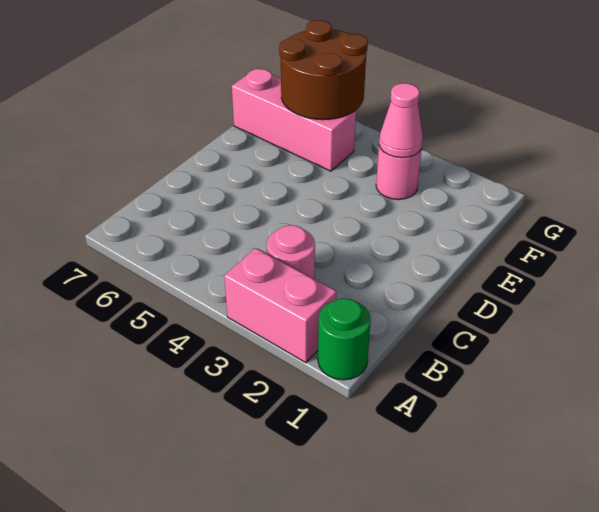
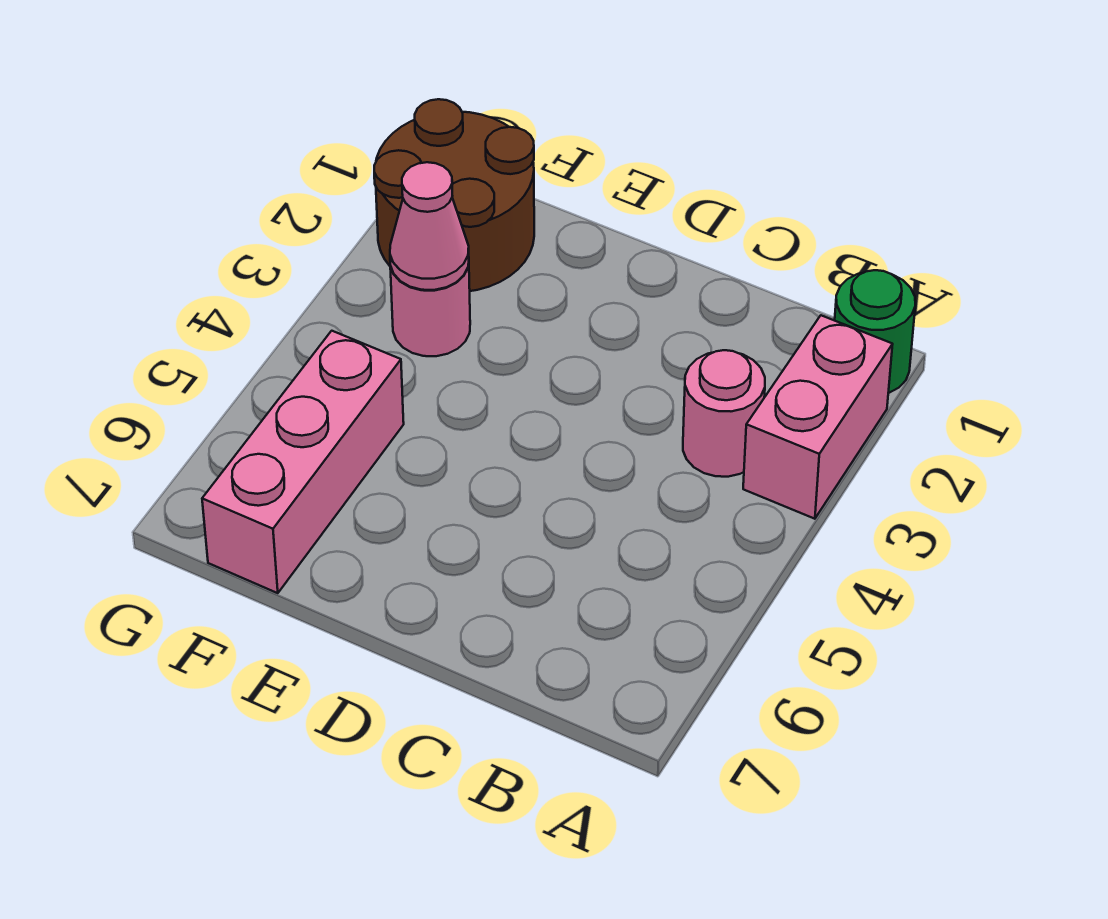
brown round brick F5:G6 level 2 -> brown round brick F1:G2 level 1

